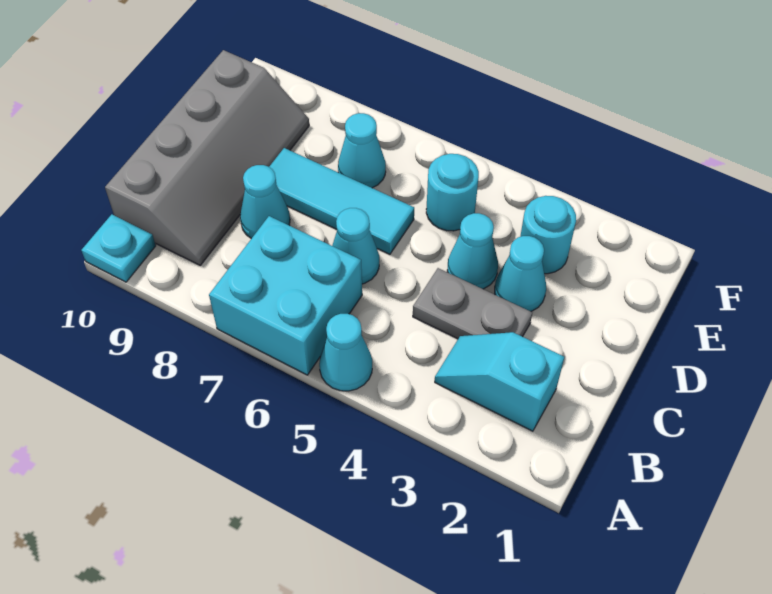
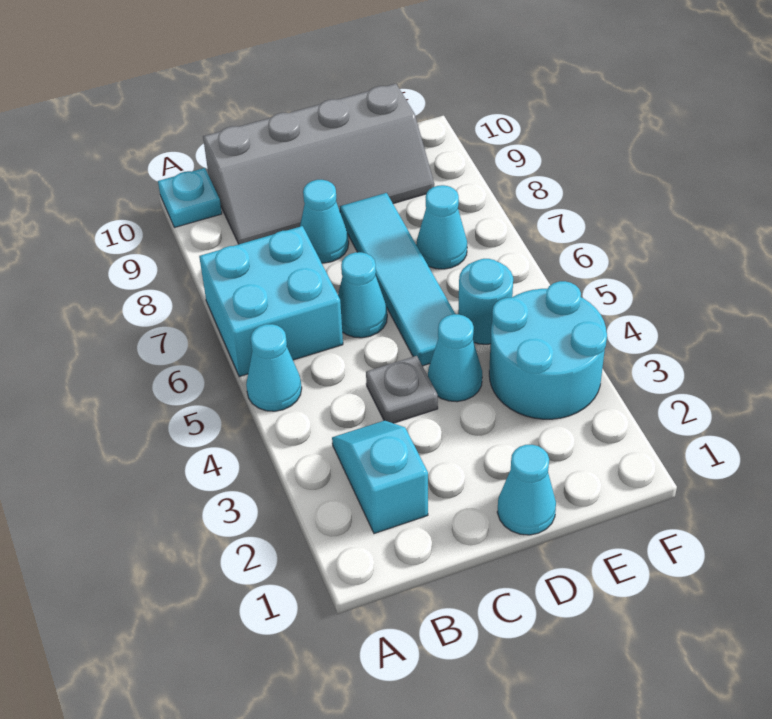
grey plate C3:C4 level 1 -> grey plate C4 level 1
cyan cone D3 level 1 -> cyan cone D1 level 1
cyan tile D6:D8 level 1 -> cyan tile D5:D8 level 1
cyan round brick E3 level 1 -> cyan round brick E3:F4 level 1

